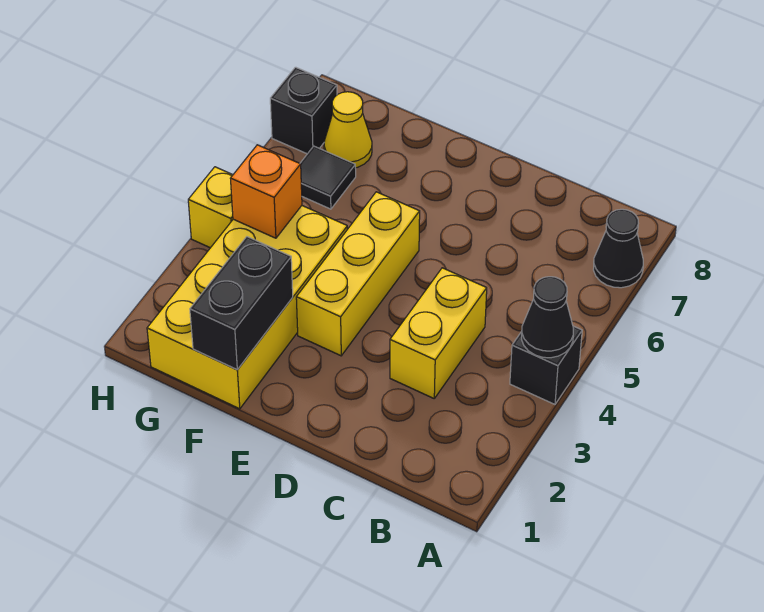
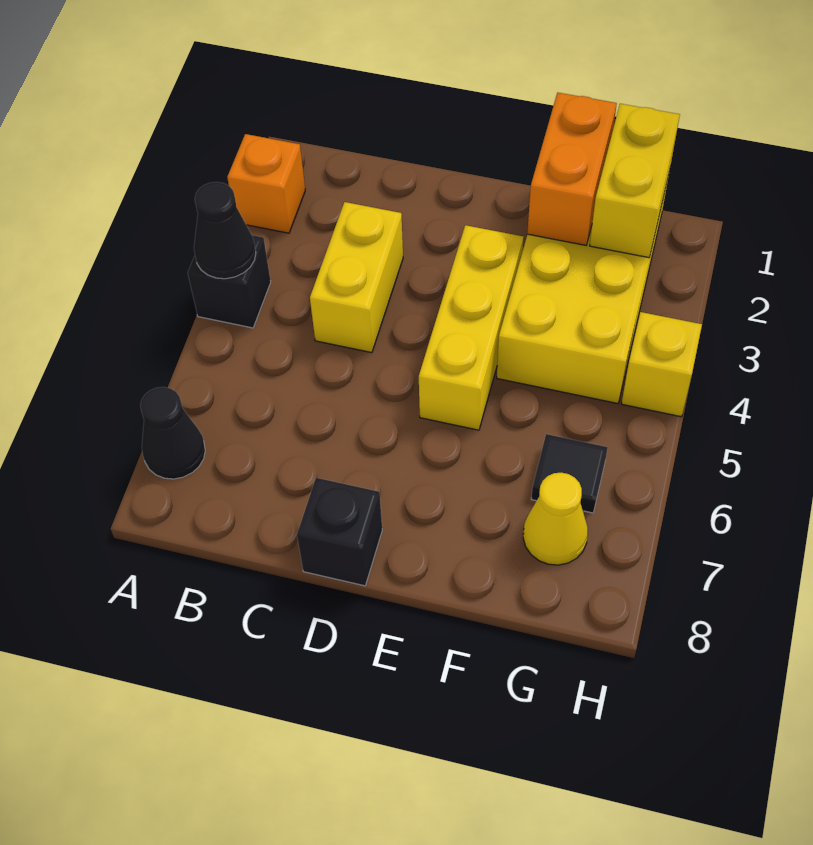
black brick F1:F2 level 2 -> orange brick F1:F2 level 2
none -> yellow brick G1:G2 level 2
orange brick G4 level 2 -> orange brick A2 level 1
black brick H7 level 1 -> black brick D8 level 1

